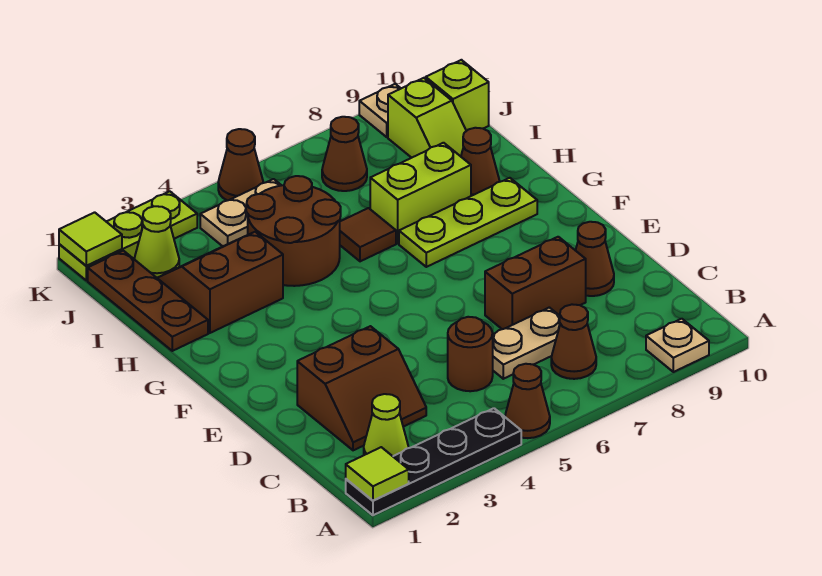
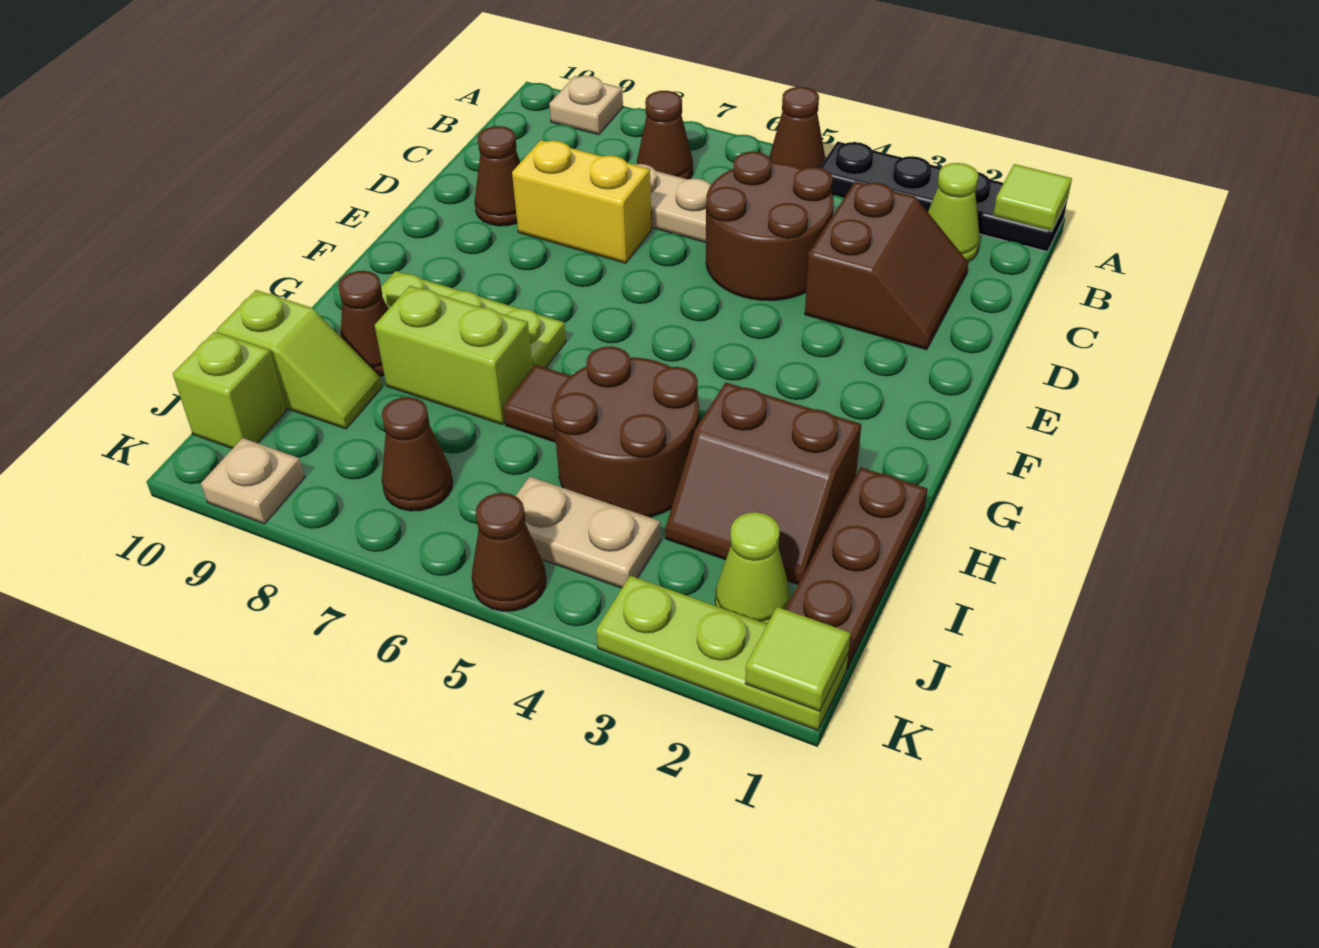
brown slope C2:D3 level 1 top D -> brown slope C2:D3 level 1 top 3
brown round brick C5 level 1 -> brown round brick C4:D5 level 1
brown brick D7:D8 level 1 -> yellow brick D7:D8 level 1
lime slope I9:J9 level 1 top J -> lime slope I9:I10 level 1 top 10

